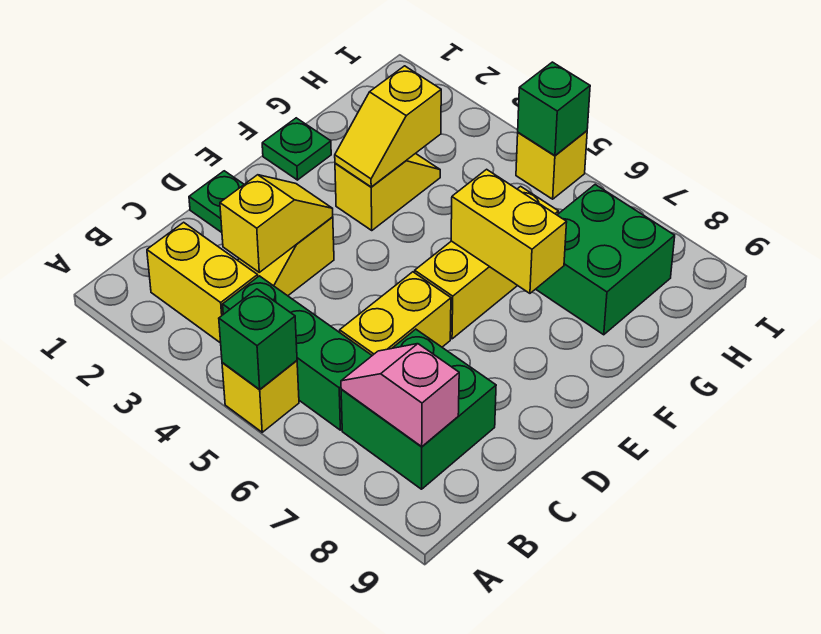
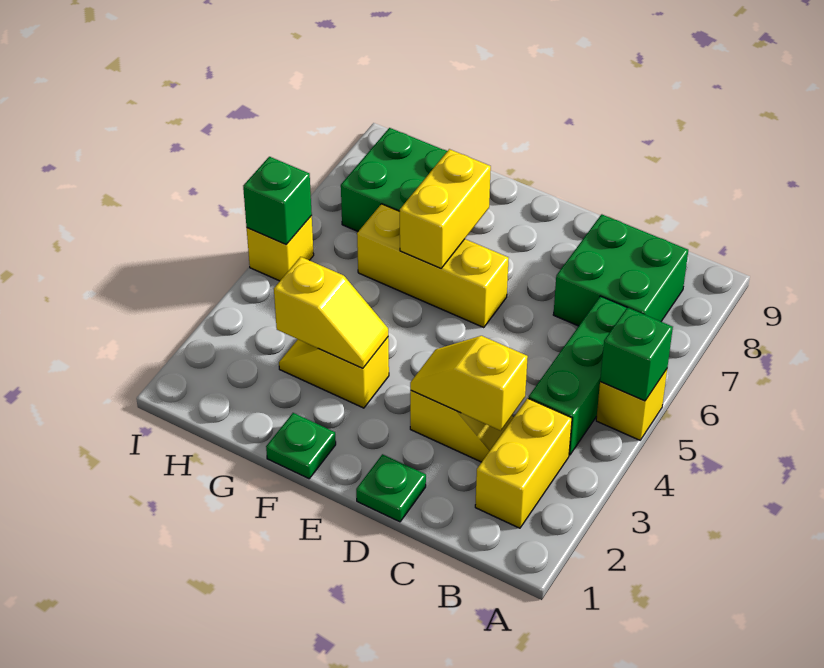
pink slope B7:B8 level 2 top 8 -> none
yellow brick C6:D6 level 1 -> none

